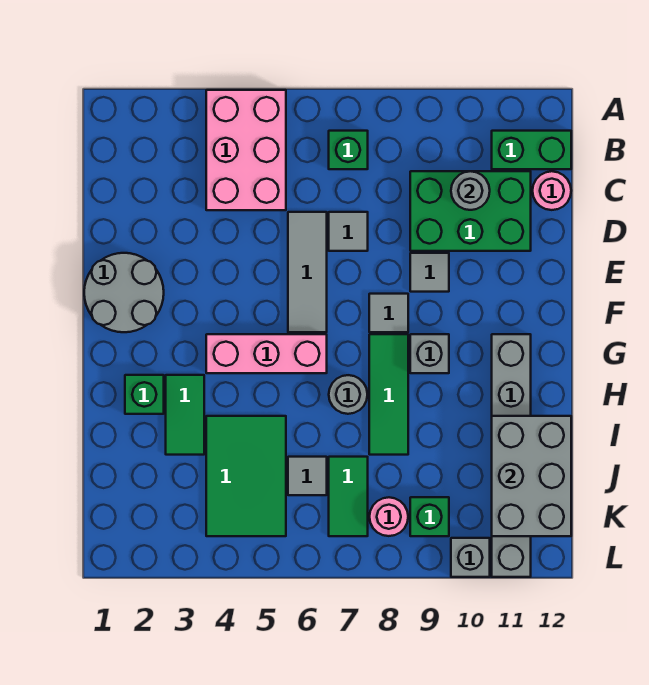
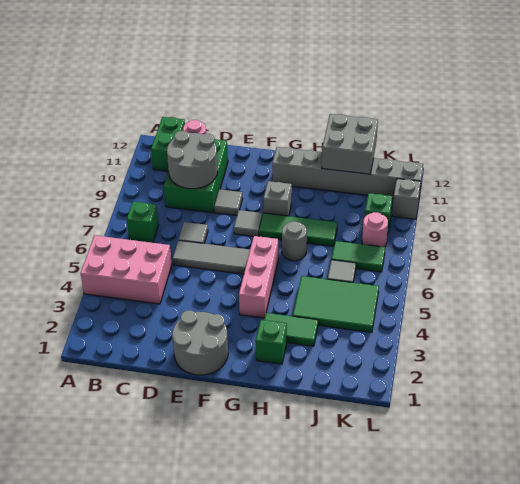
grey round brick C10 level 2 -> grey round brick C9:D10 level 2
grey brick I11:K12 level 2 -> grey brick I11:J12 level 2

